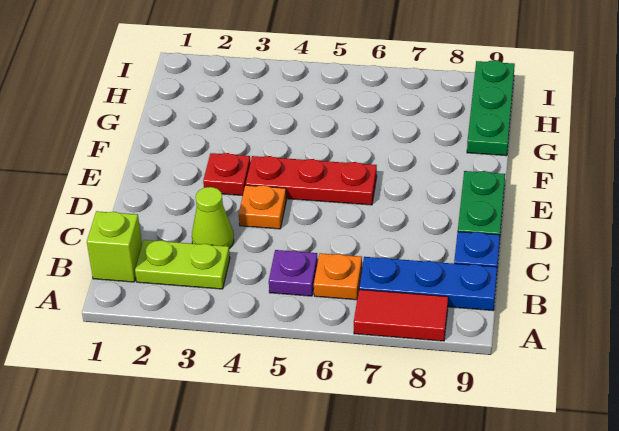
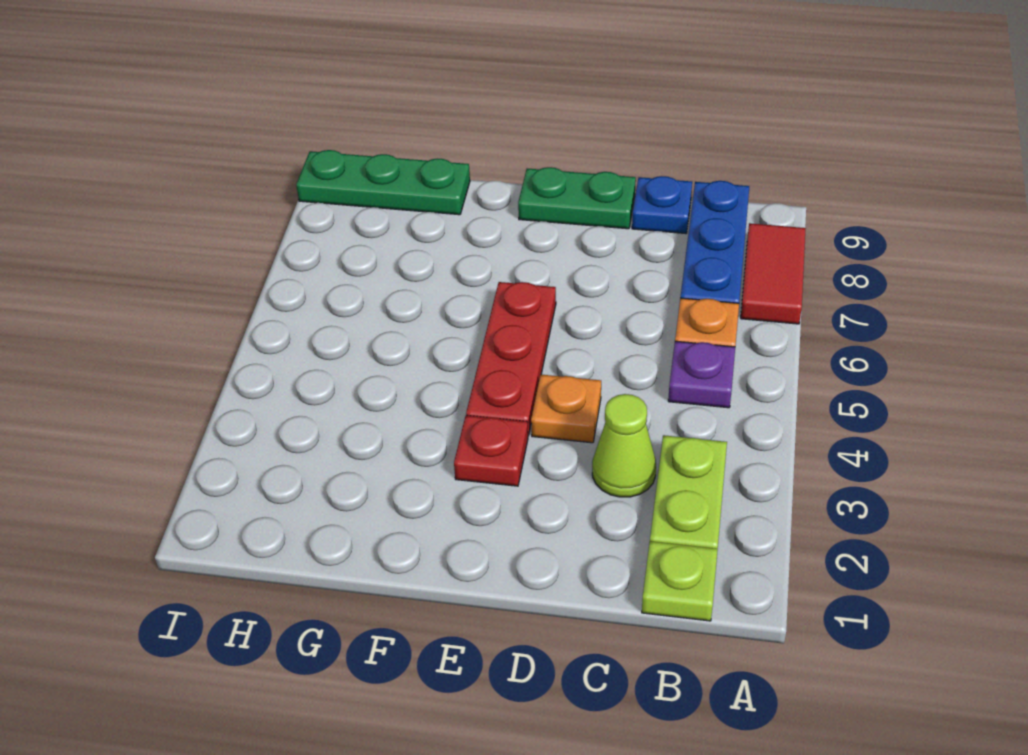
lime brick B1 level 1 -> lime plate B1 level 1

